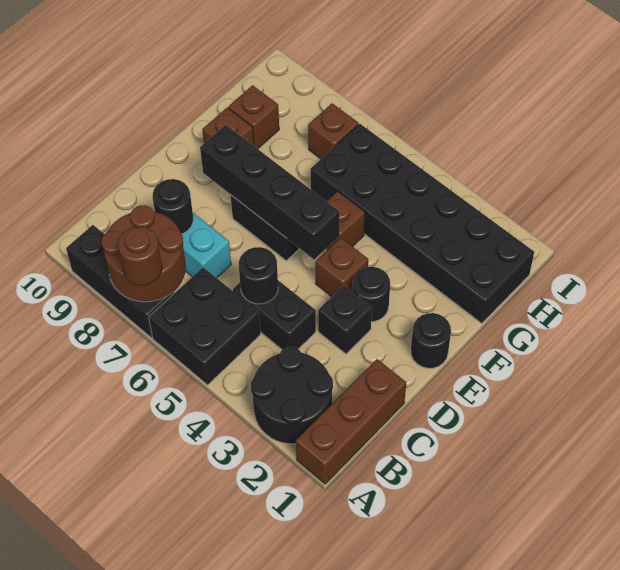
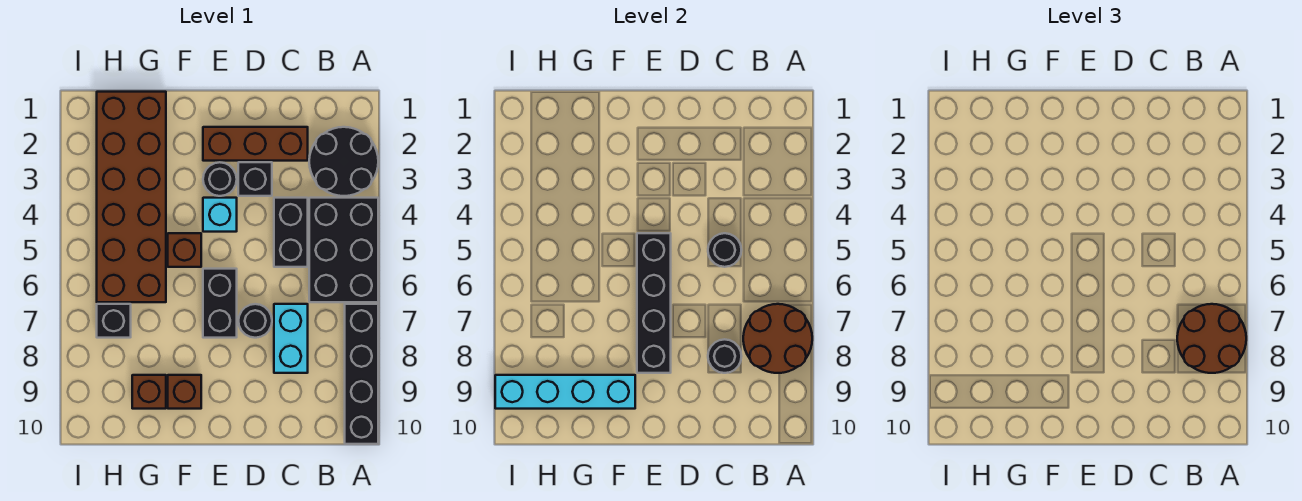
brown brick A1:C1 level 1 -> brown brick C2:E2 level 1
black brick A5:B6 level 1 -> black brick A4:B6 level 1
black brick A7:A9 level 1 -> black brick A7:A10 level 1
brown round brick A7 level 3 -> brown round brick A7:B8 level 3
black round brick E1 level 1 -> black round brick D7 level 1
brown brick E4 level 1 -> cyan brick E4 level 1
none -> cyan brick F9:I9 level 2
black brick G1:H6 level 1 -> brown brick G1:H6 level 1
brown brick H7 level 1 -> black brick H7 level 1

